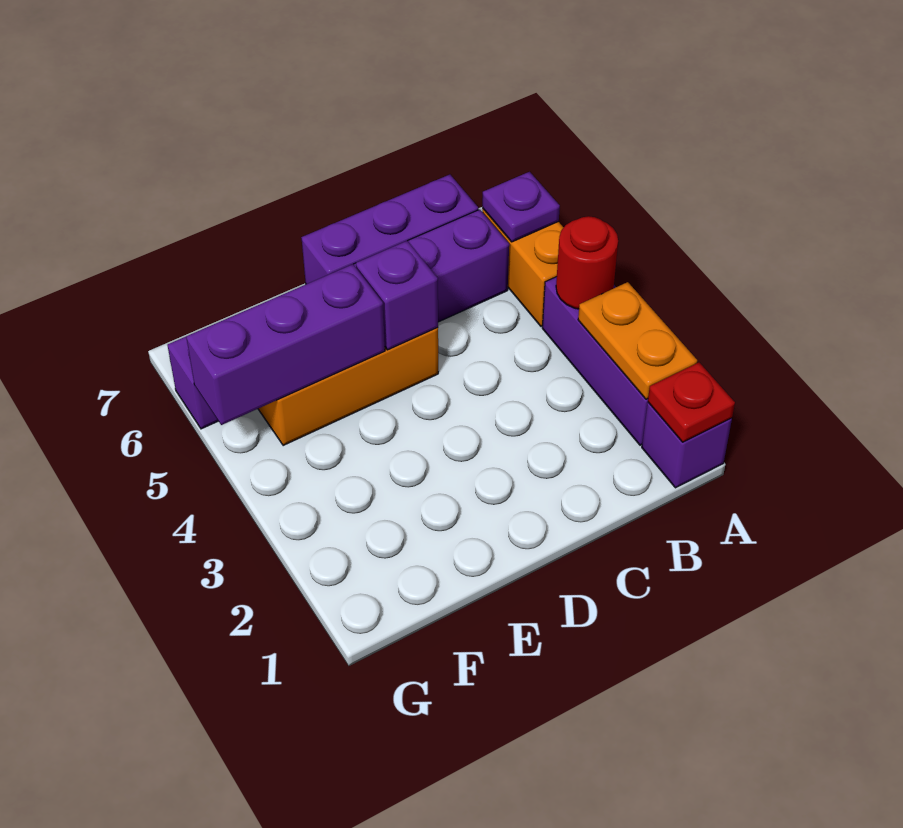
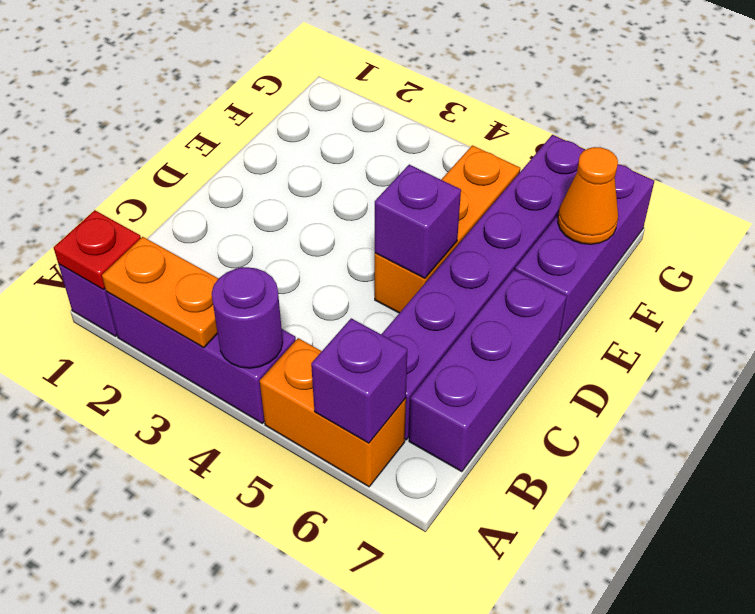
red round brick A4 level 2 -> purple round brick A4 level 2
purple plate A6 level 2 -> purple brick A6 level 2
purple brick E5:G5 level 2 -> purple brick E7:G7 level 1
none -> orange cone F7 level 2

